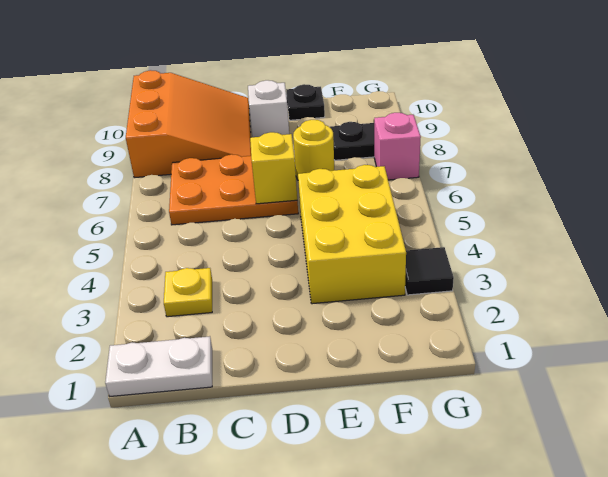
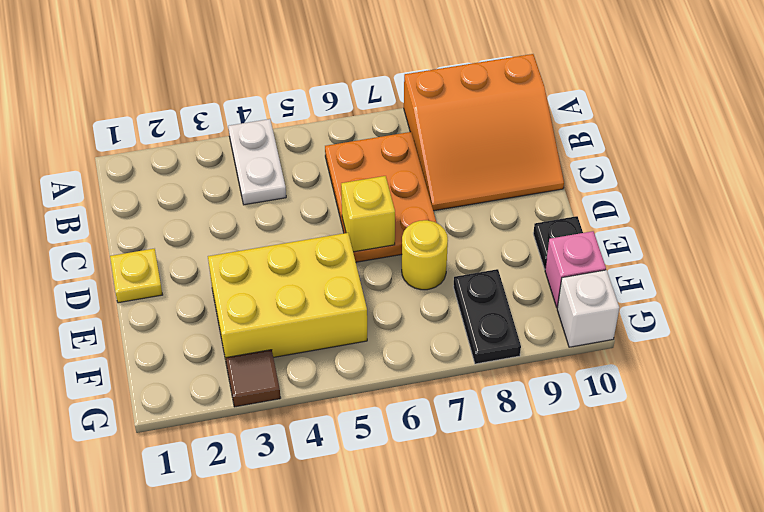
white plate A1:B1 level 1 -> white plate A4:B4 level 1
yellow plate B3 level 1 -> yellow plate D1 level 1
white brick D9 level 1 -> white brick G10 level 1
black tile G3 level 1 -> brown tile G3 level 1
pink brick G7 level 1 -> pink brick F10 level 1

